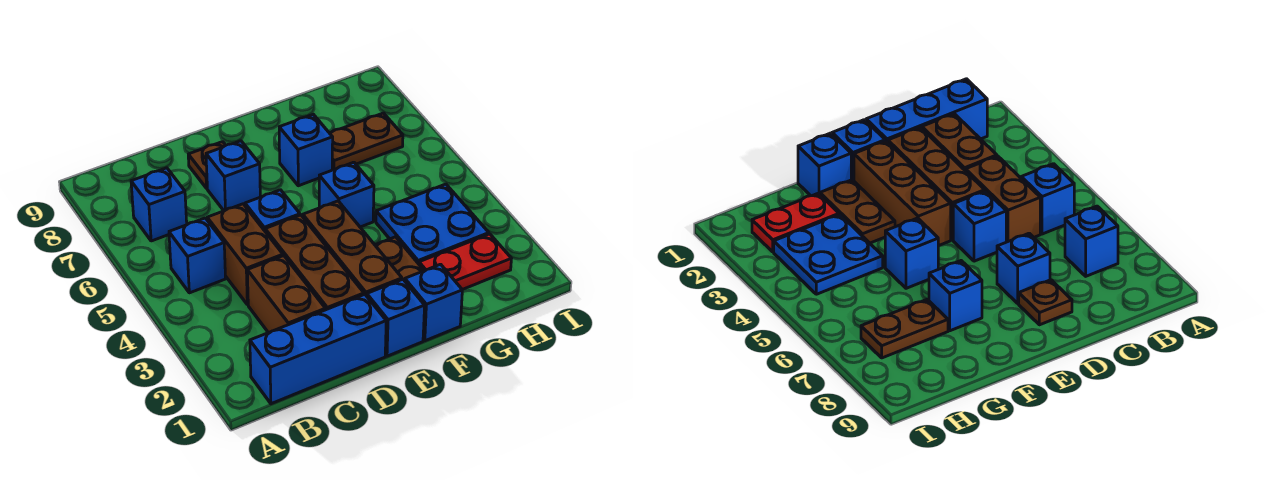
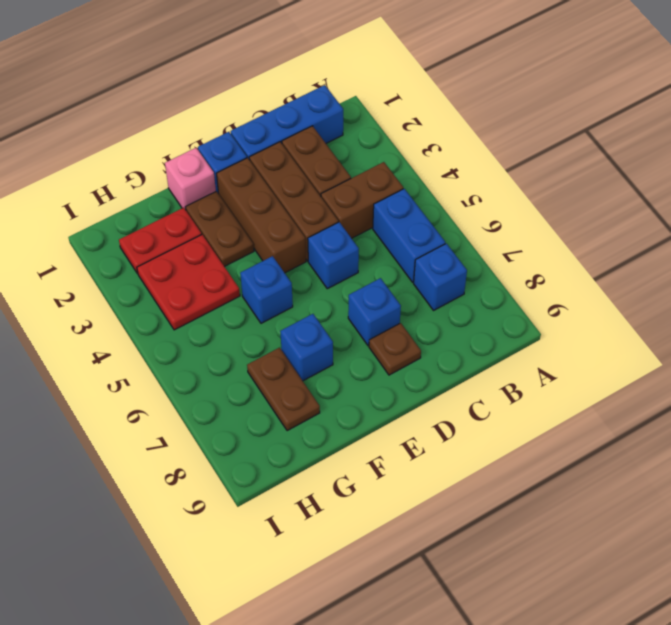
blue brick B5 level 1 -> blue brick B5:B6 level 1
brown brick C4:C5 level 1 -> brown brick B4:C4 level 1
blue brick F1 level 1 -> pink brick F1 level 1
blue plate G3:H4 level 1 -> red plate G3:H4 level 1
brown plate G7:H7 level 1 -> brown plate G7:G8 level 1

